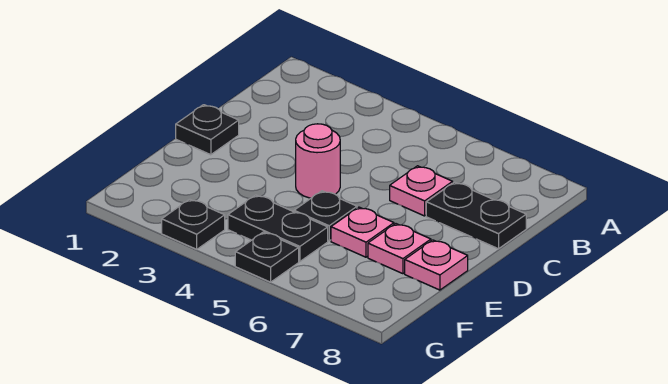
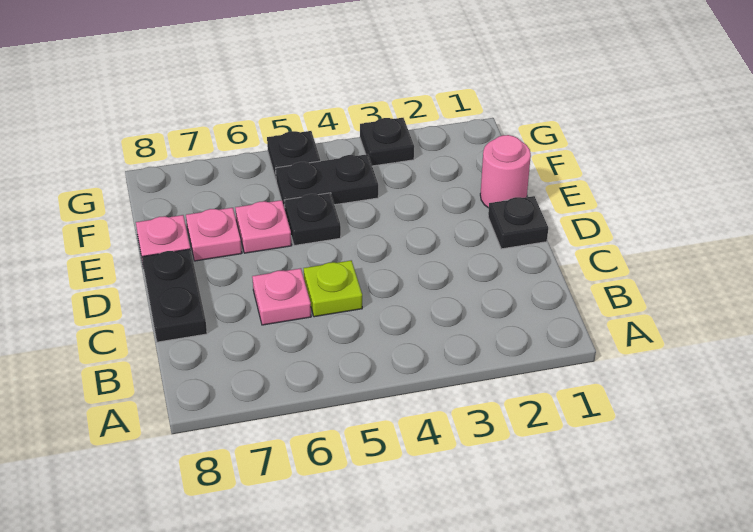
none -> lime plate C5 level 1
black plate C7:C8 level 1 -> black plate C8:D8 level 1
pink round brick D4 level 1 -> pink round brick E1 level 1

